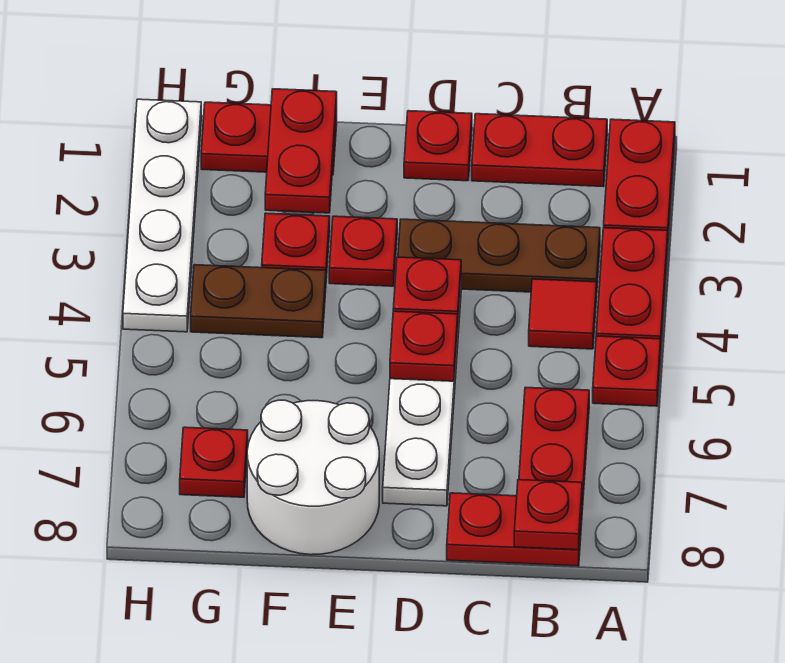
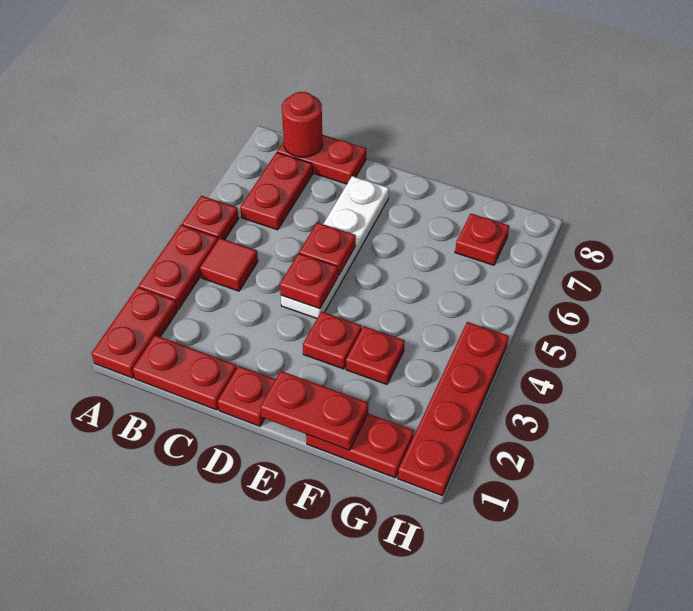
brown plate B3:D3 level 1 -> none
red plate B8 level 2 -> red round brick B8 level 2
white round brick E7:F8 level 1 -> none
red plate F1:F2 level 2 -> red plate E1:F1 level 2
brown plate F4:G4 level 1 -> none
white plate H1:H4 level 1 -> red plate H1:H4 level 1

